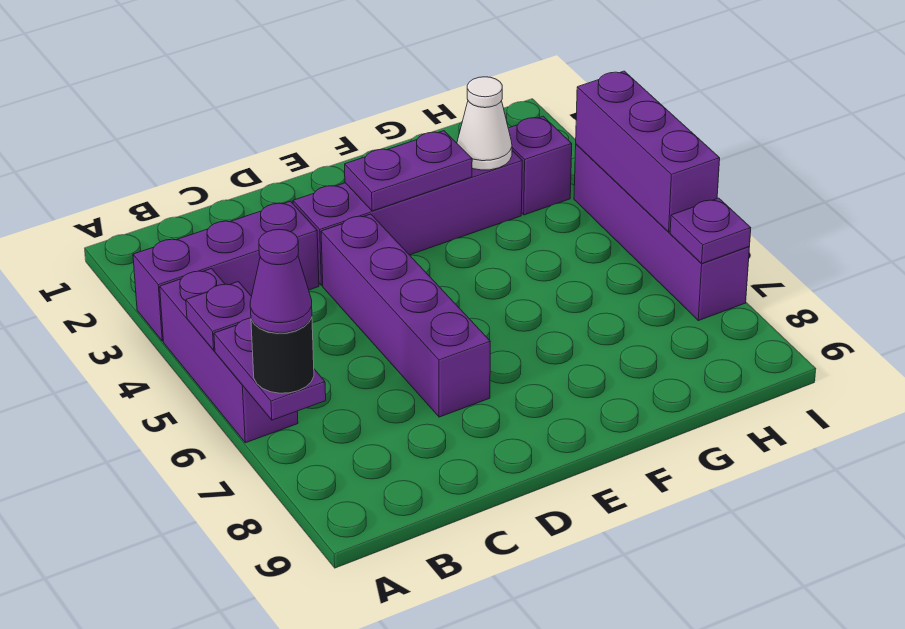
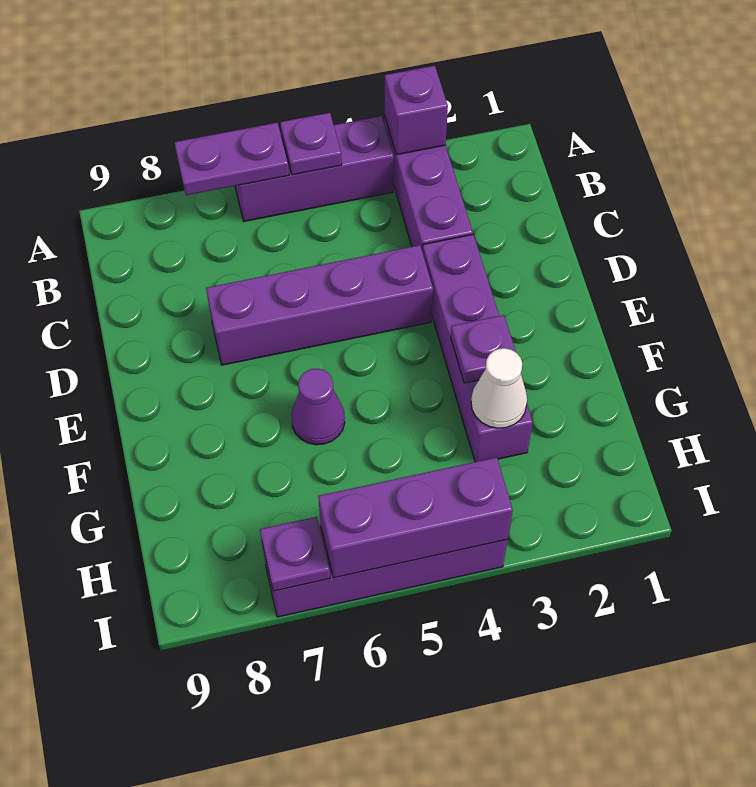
black round brick A7 level 3 -> none
purple cone A7 level 4 -> purple cone F6 level 1
purple plate E3:F3 level 2 -> purple plate F3 level 2
purple brick H3 level 1 -> purple brick A3 level 2

